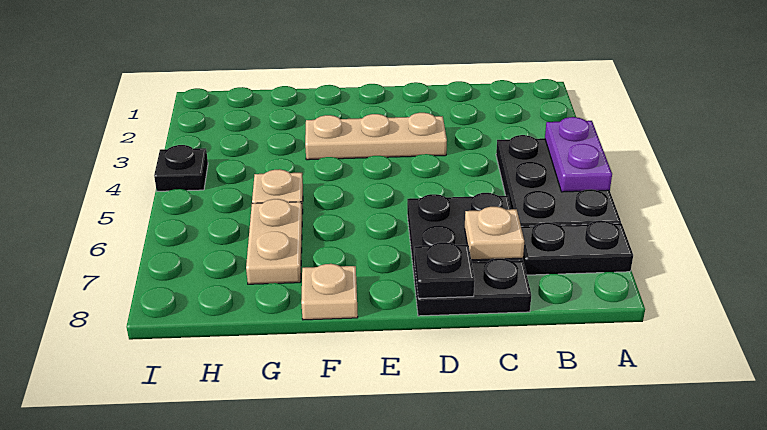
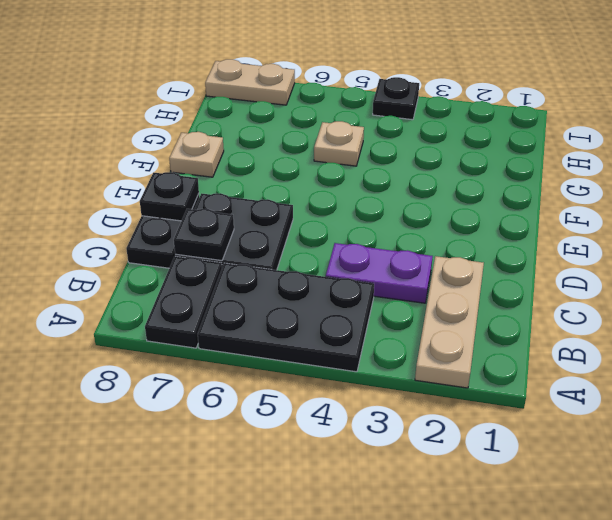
purple plate A4:A5 level 2 -> purple plate C3:C4 level 1
tan plate C7 level 2 -> black plate C7 level 2
tan plate D3:F3 level 1 -> tan plate A2:C2 level 1
tan plate G6:G7 level 1 -> tan plate I7:I8 level 1

